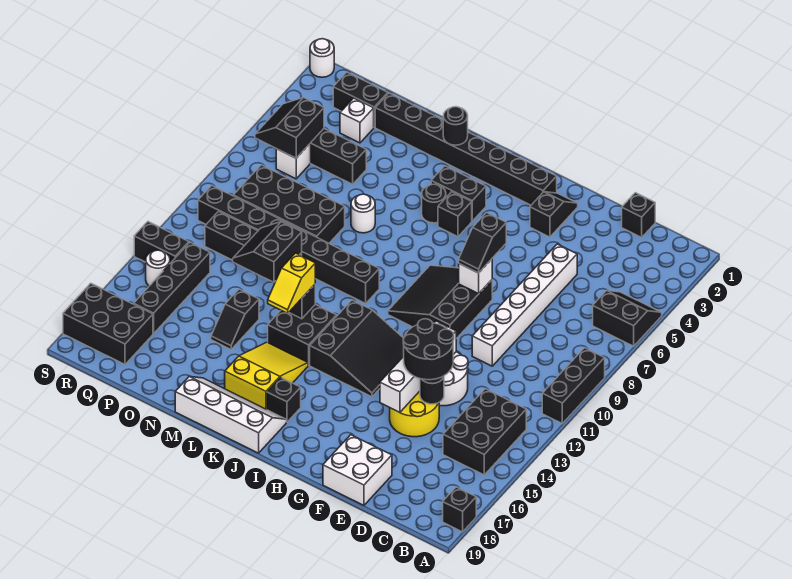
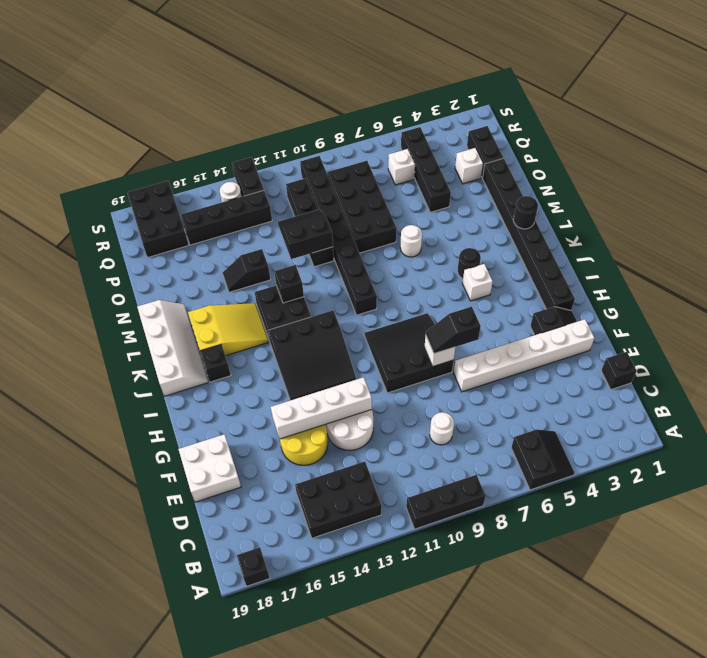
white brick E5:E10 level 1 -> white brick F2:F7 level 1
black round brick E13:F14 level 3 -> none
black round brick E14 level 2 -> none
black brick J4:K4 level 1 -> none
black brick J5 level 1 -> white brick J5 level 1
yellow slope L13:L14 level 3 top 13 -> none
black slope Q5:R6 level 2 top Q -> none
white round brick S1 level 1 -> white round brick D9 level 1

